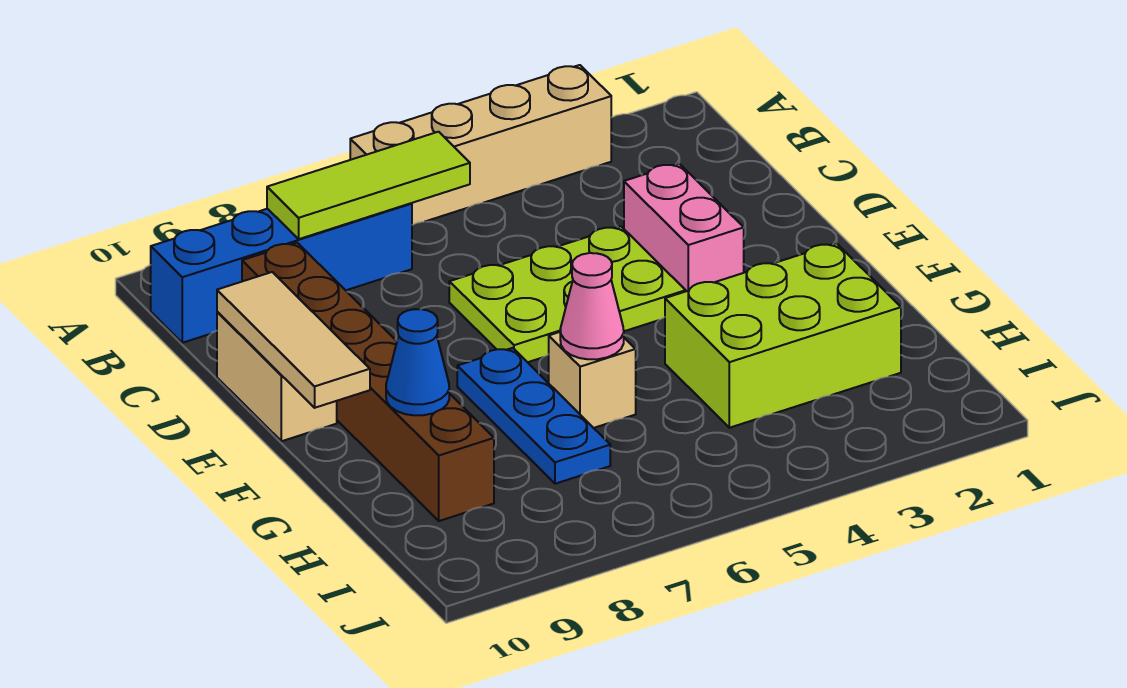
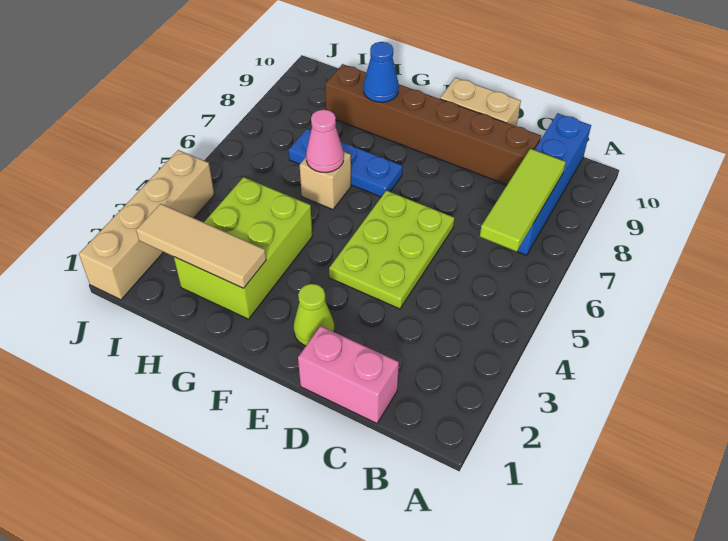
tan brick A3:A6 level 1 -> tan brick J1:J4 level 1
pink brick D3:E3 level 1 -> pink brick C1:D1 level 1
tan tile D10:F10 level 2 -> tan tile G2:I2 level 2
none -> lime cone E2 level 1

